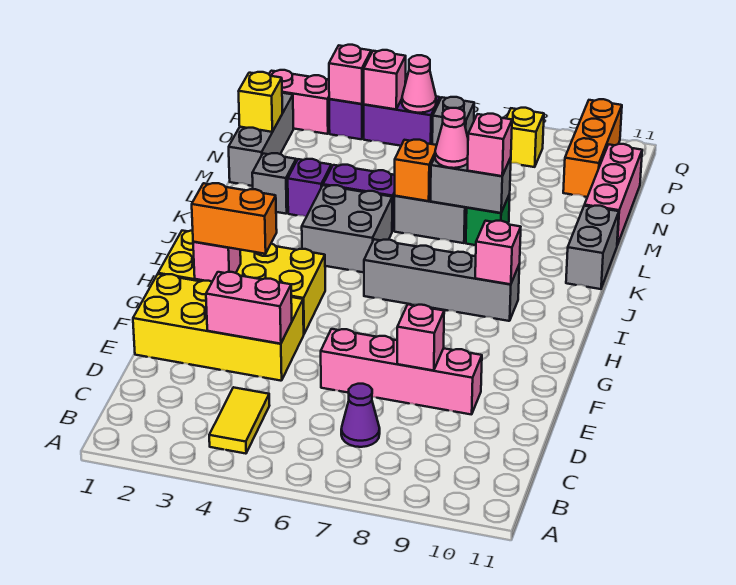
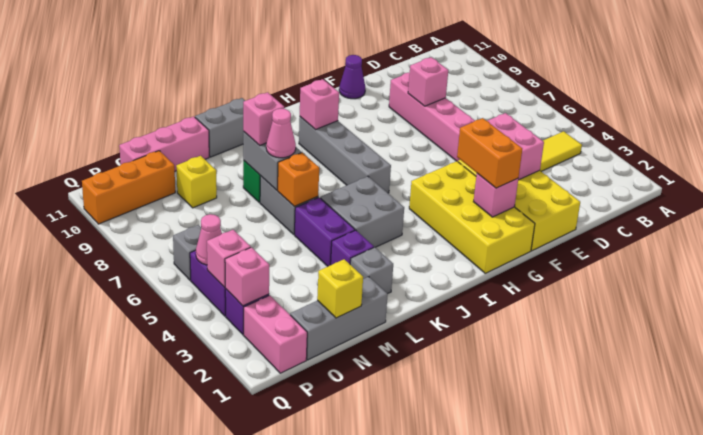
purple cone C7 level 1 -> purple cone F11 level 1
yellow brick P8 level 1 -> yellow brick N9 level 1

